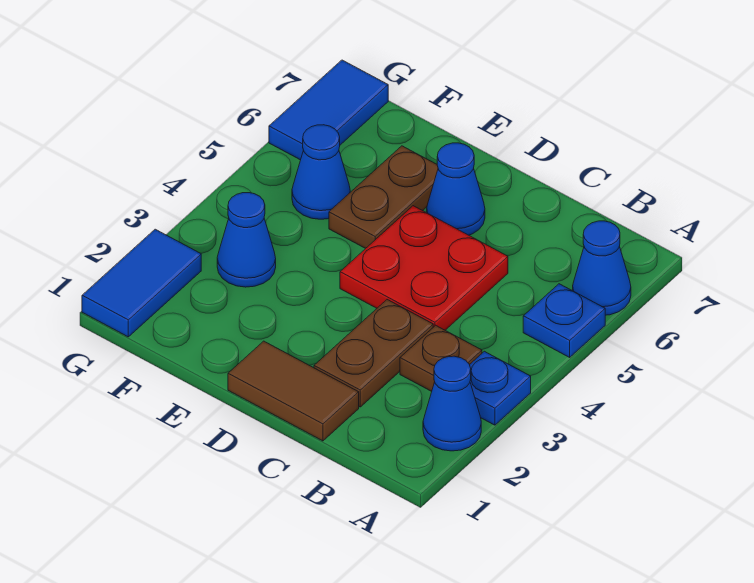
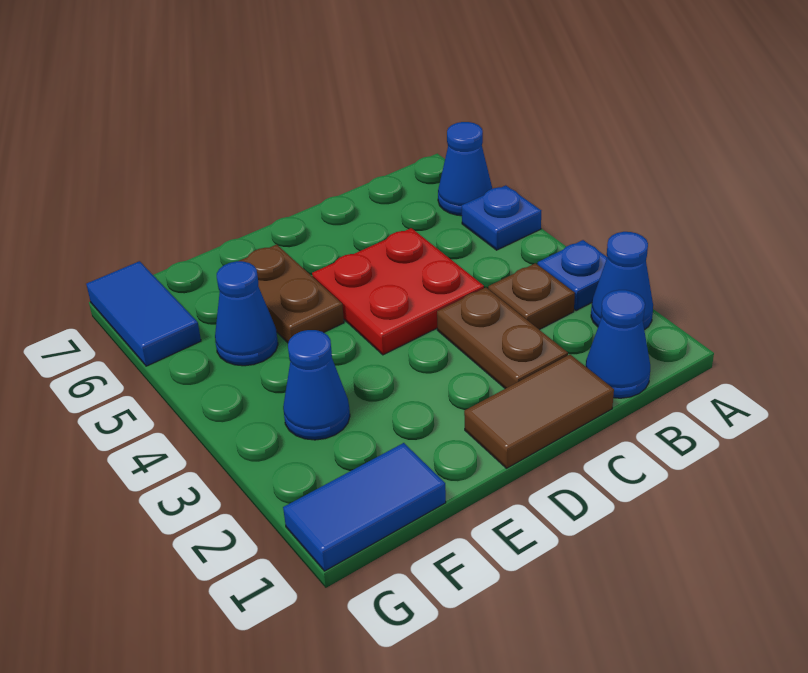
blue cone D6 level 1 -> blue cone B1 level 1
blue tile G1:G2 level 1 -> blue tile F1:G1 level 1

